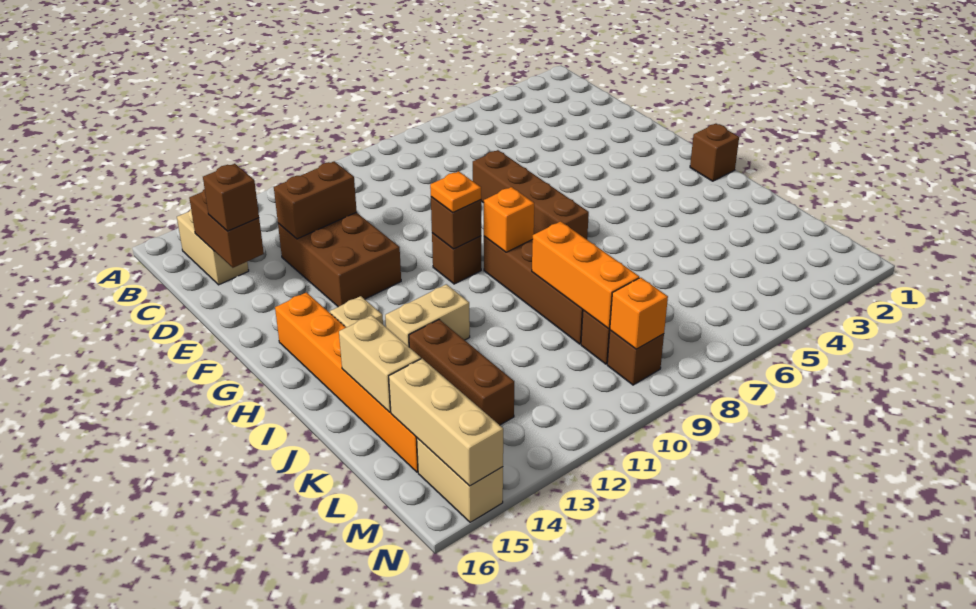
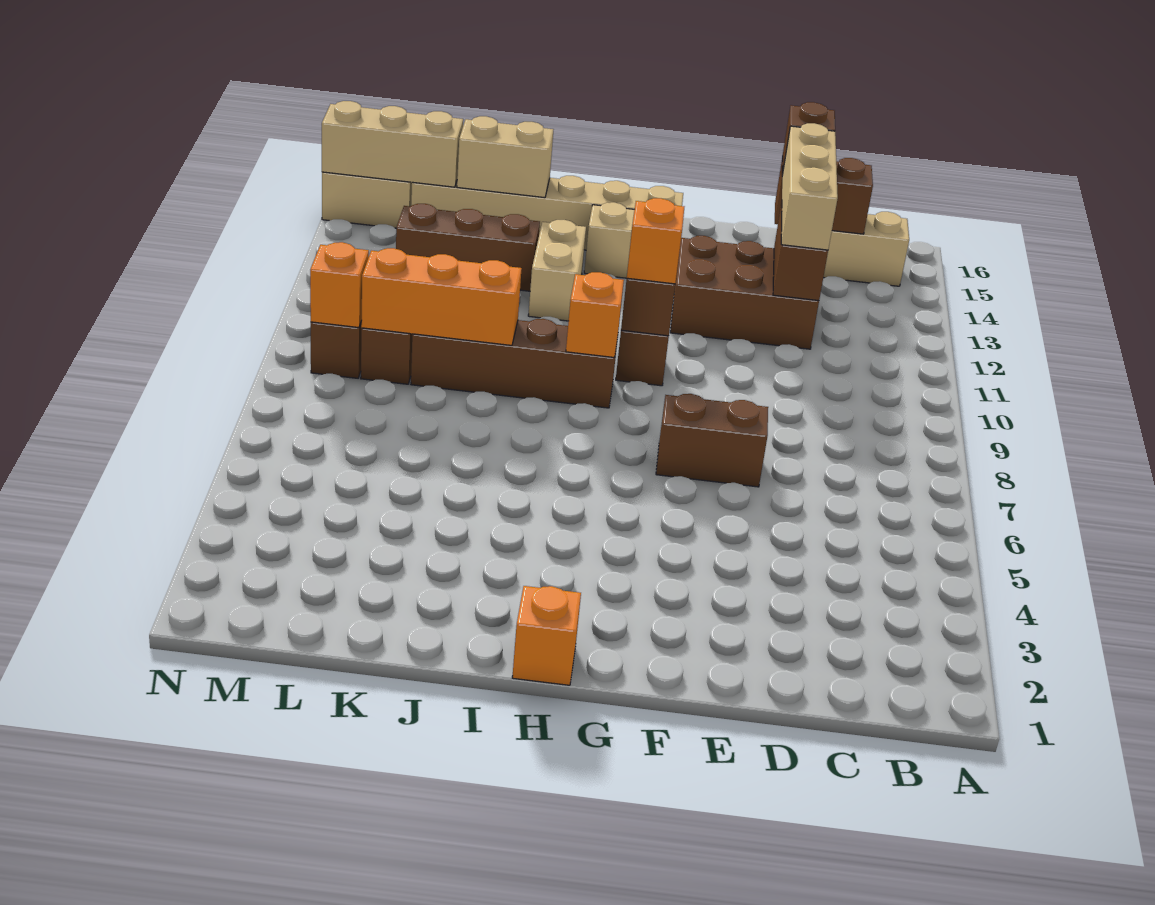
none -> tan brick D12:D14 level 3
brown brick E7:H7 level 1 -> brown brick E7:F7 level 1
orange plate G10 level 3 -> orange brick G10 level 3
orange brick G15:L15 level 1 -> tan brick G15:L15 level 1
brown brick H1 level 1 -> orange brick H1 level 1

